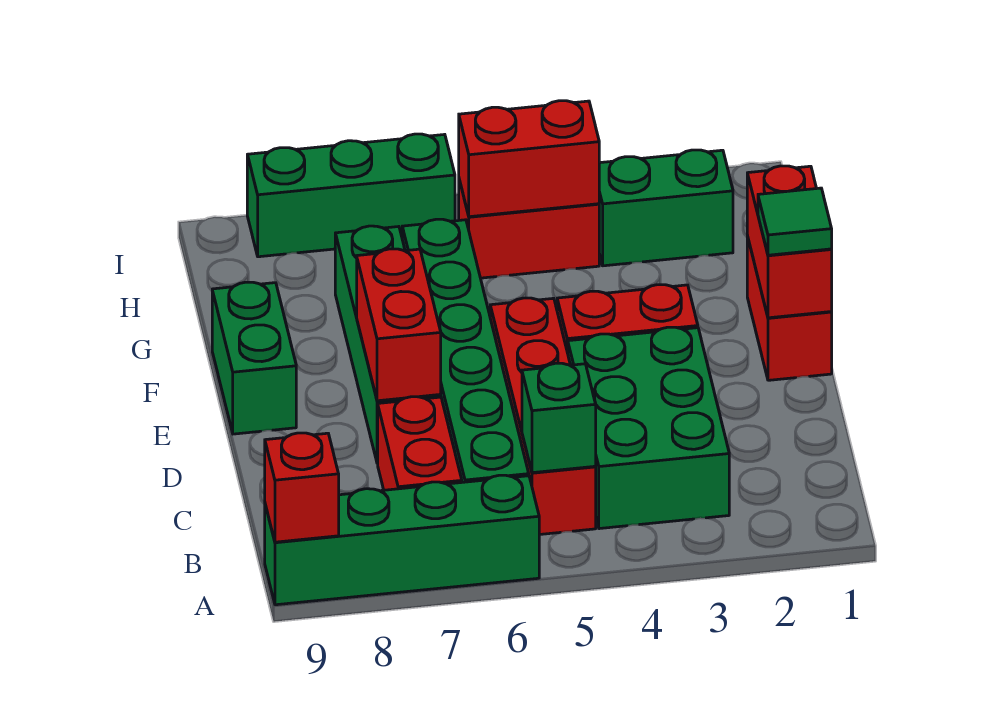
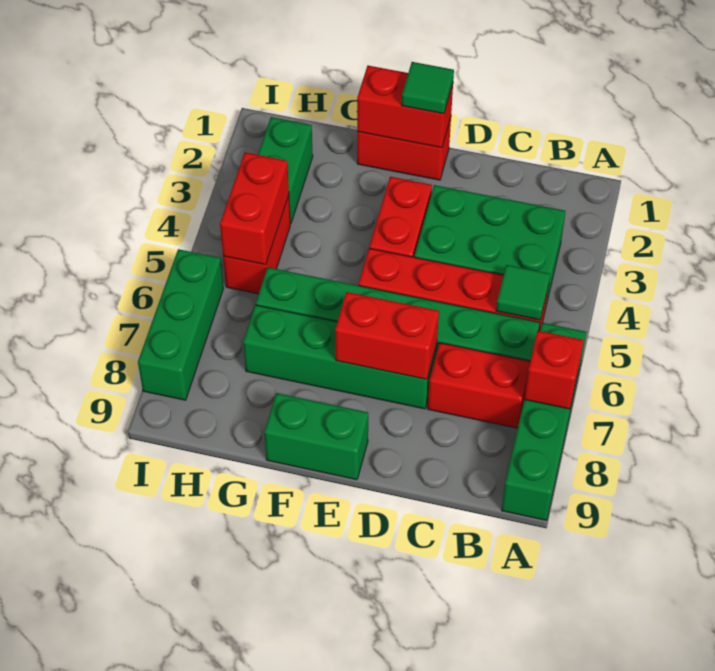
red brick A9 level 2 -> red brick A7 level 2
green brick B5 level 2 -> green tile B5 level 2

